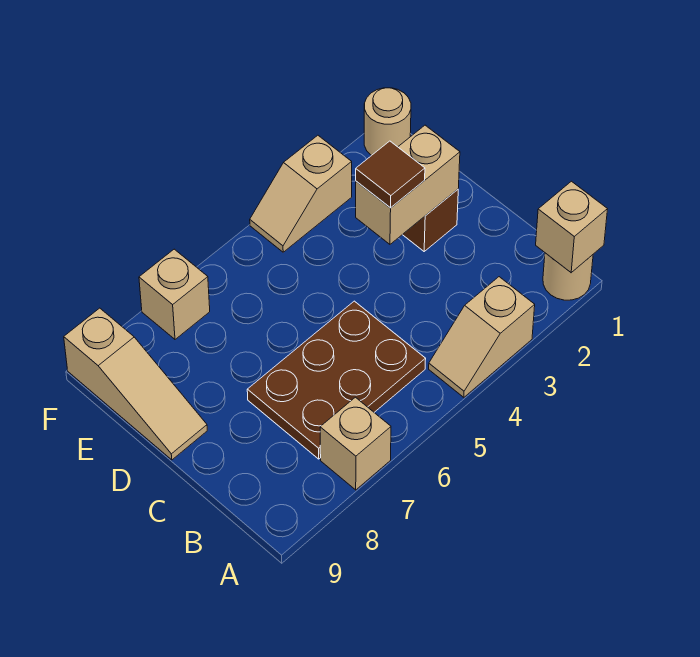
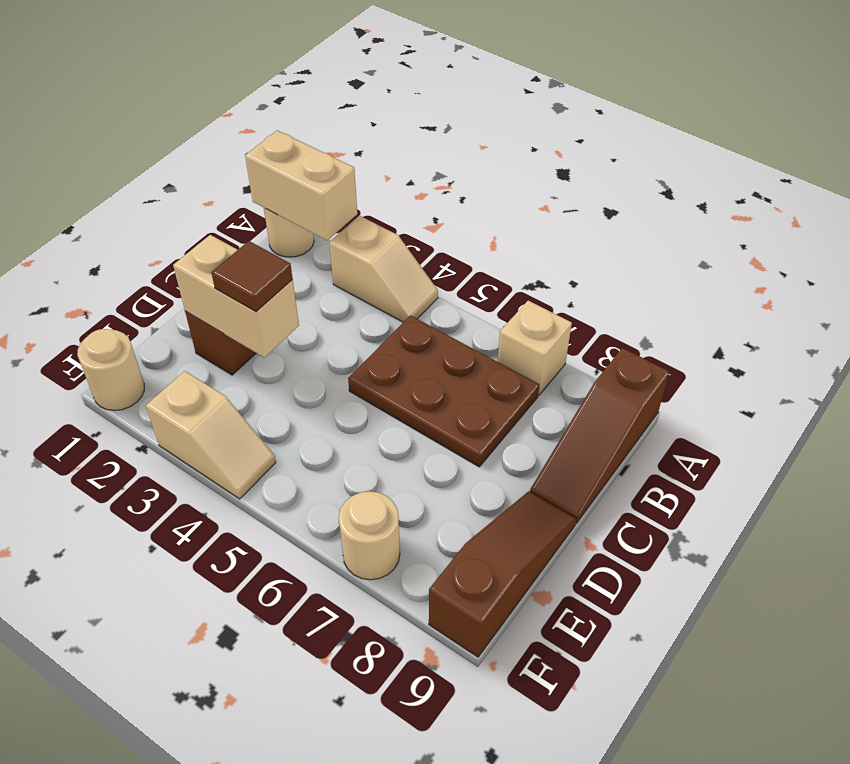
tan brick A1 level 2 -> tan brick A1:A2 level 2
none -> brown slope A9:C9 level 1 top A
tan slope D9:F9 level 1 top F -> brown slope D9:F9 level 1 top F
tan brick F7 level 1 -> tan round brick F7 level 1

